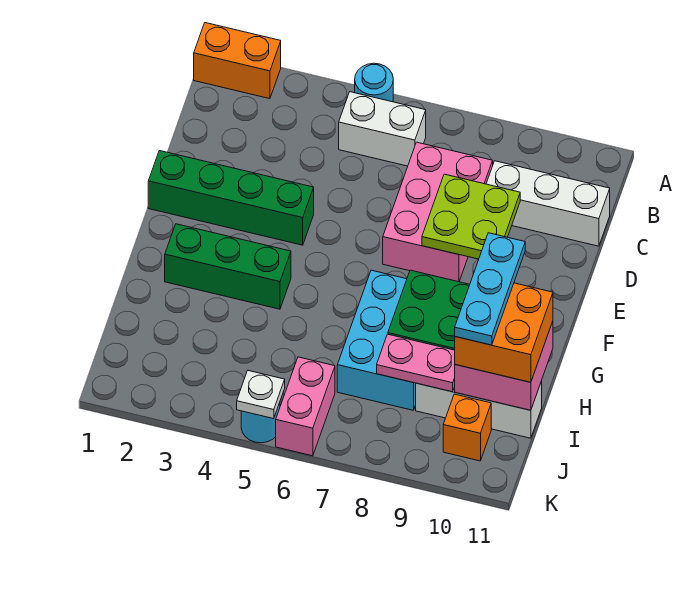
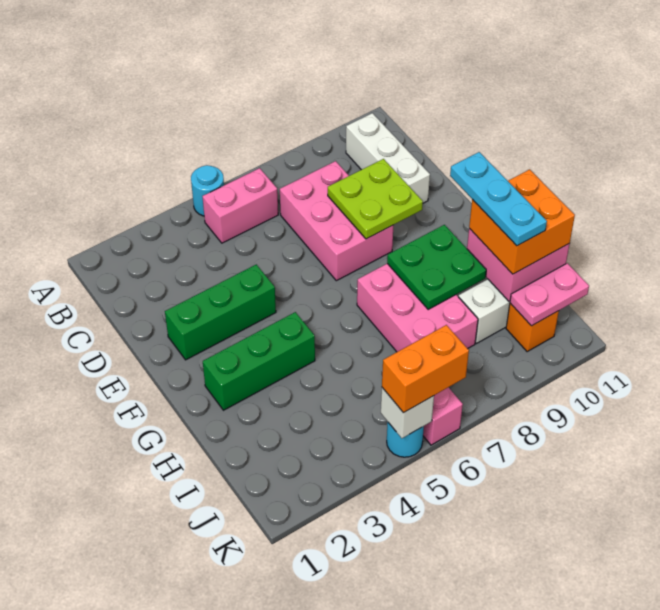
orange brick A1:A2 level 1 -> orange brick K5:K6 level 3
white brick B5:B6 level 1 -> pink brick B5:B6 level 1
white brick C9:C11 level 1 -> white brick B10:D10 level 1
green brick E1:E4 level 1 -> green brick E2:E4 level 1
cyan brick G7:I8 level 1 -> pink brick G7:I8 level 1
pink plate I8:I9 level 2 -> pink plate J10:J11 level 2
white plate K5 level 2 -> white brick K5 level 2

